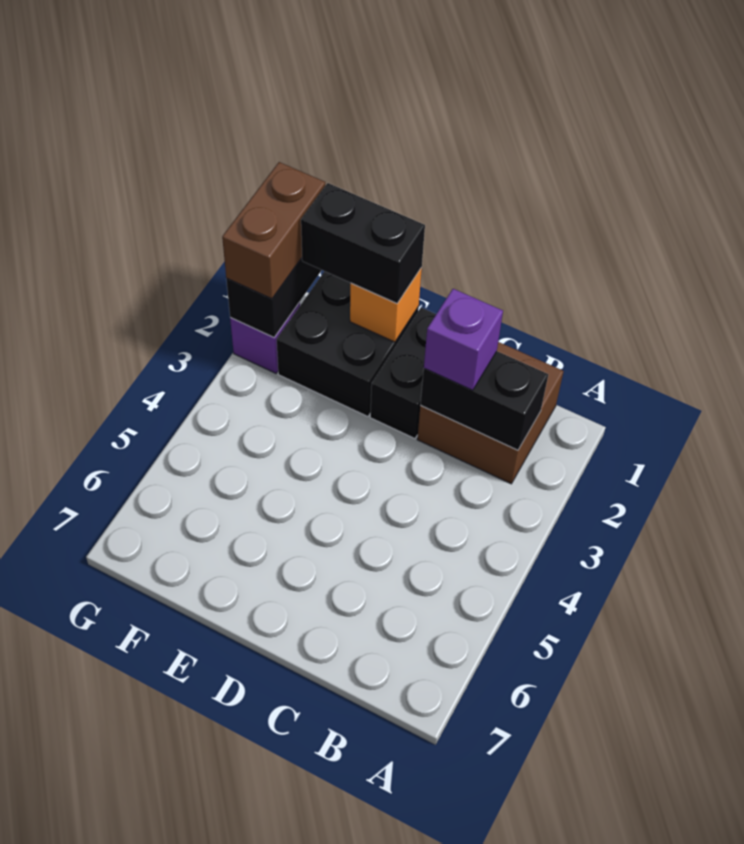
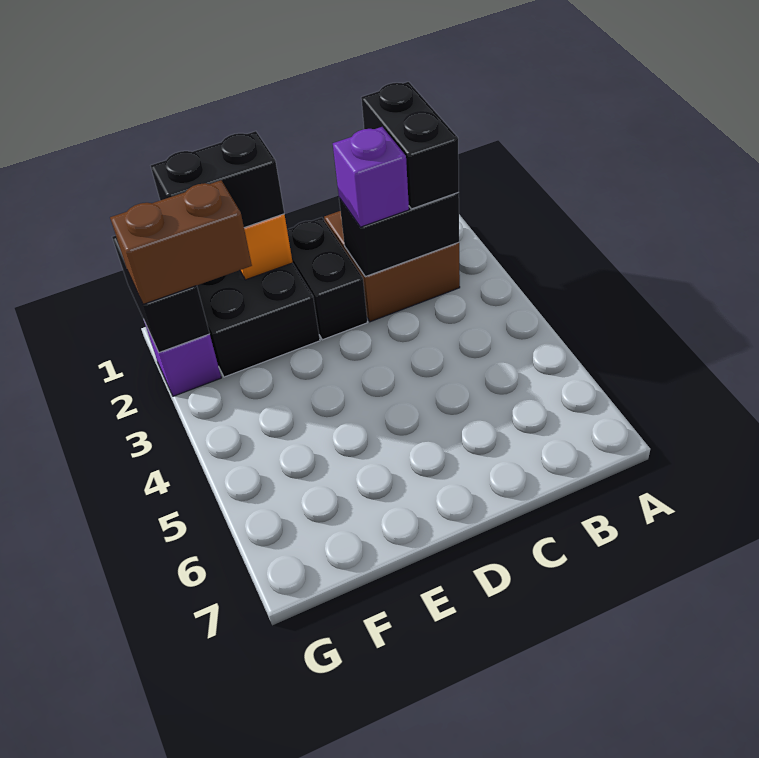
none -> black brick B1:B2 level 3
brown brick G1:G2 level 3 -> brown brick F2:G2 level 3

